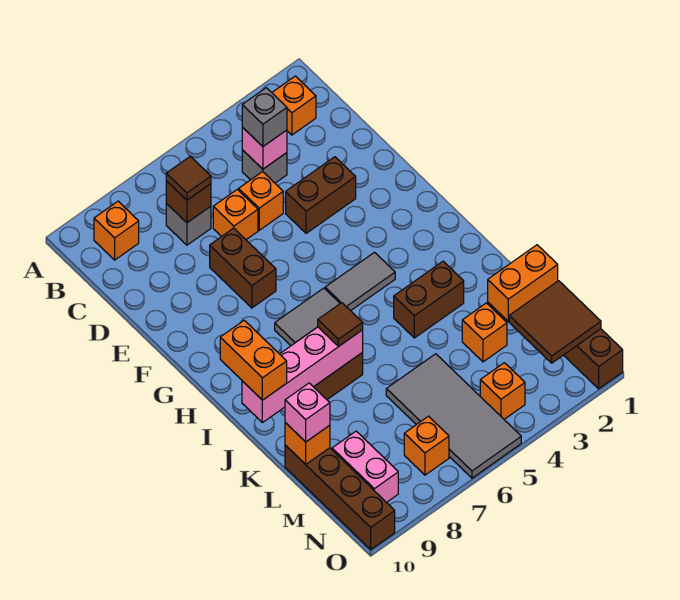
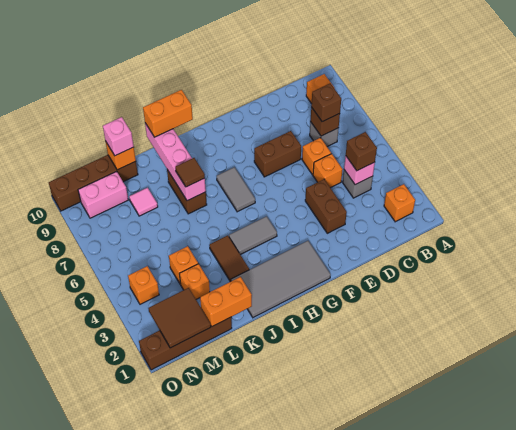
grey brick C4 level 3 -> brown brick C4 level 3
brown tile C7 level 3 -> brown brick C7 level 3
grey tile H4:H5 level 1 -> grey tile H4:I4 level 1
brown brick J3:J4 level 1 -> brown tile J3:J4 level 1
orange brick L1:L2 level 2 -> orange brick K1:L1 level 2
grey tile L5:O6 level 1 -> grey tile G1:J2 level 1
none -> pink tile L8 level 1
orange brick N7 level 1 -> orange brick L4 level 1

